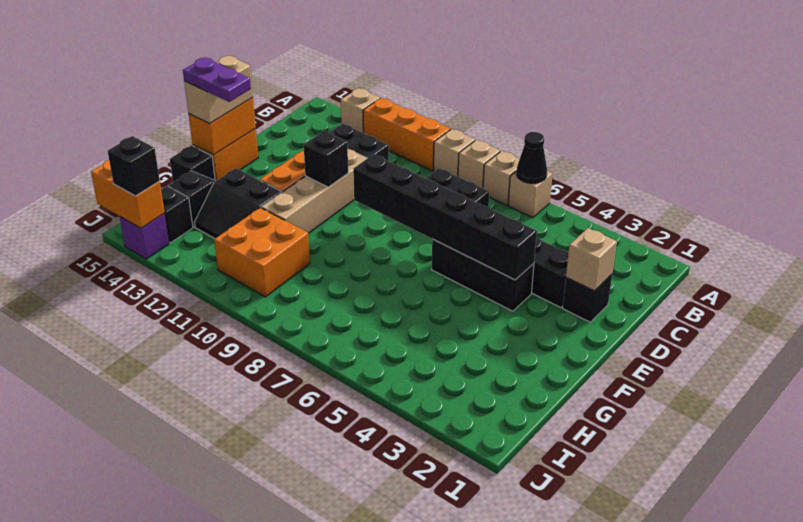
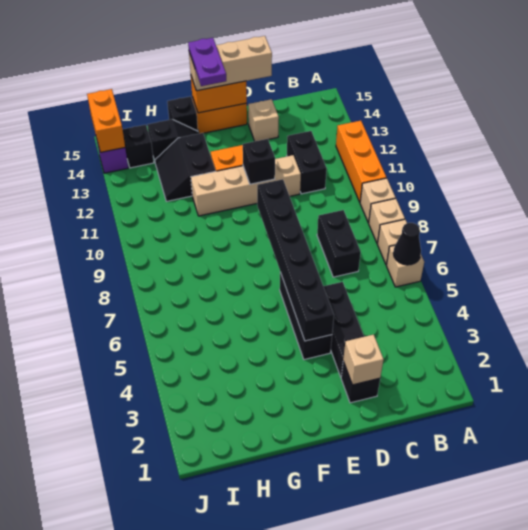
tan brick A13 level 1 -> tan brick D14 level 1
tan brick E15:F15 level 3 -> tan brick D15:F15 level 3
orange brick H10:I11 level 1 -> none
black brick J14 level 3 -> none

